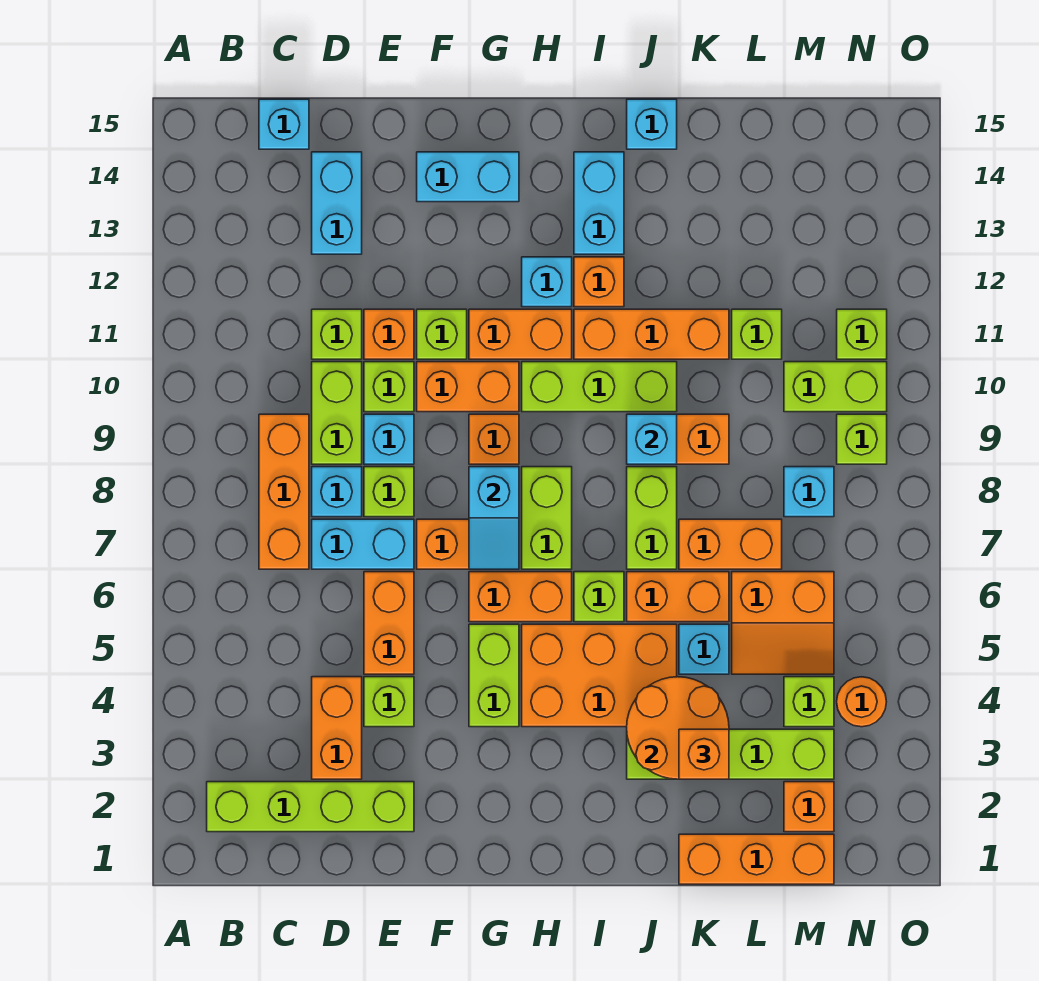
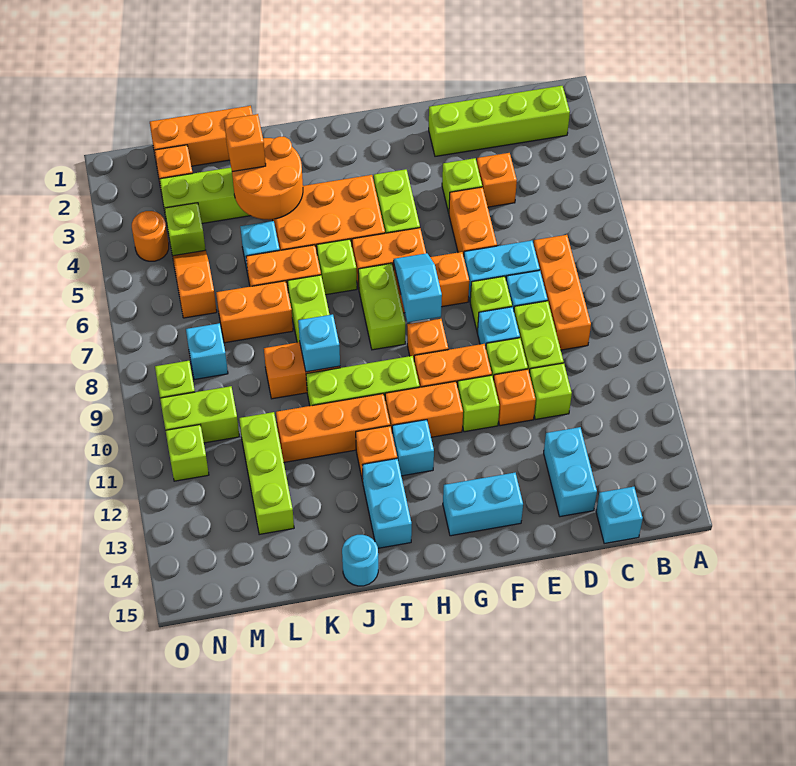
orange brick D3:D4 level 1 -> orange brick D4 level 1
cyan brick J15 level 1 -> cyan round brick J15 level 1
orange slope L5:M6 level 1 top 6 -> orange slope M5:M6 level 1 top 6
lime brick L11 level 1 -> lime brick L11:L13 level 1

